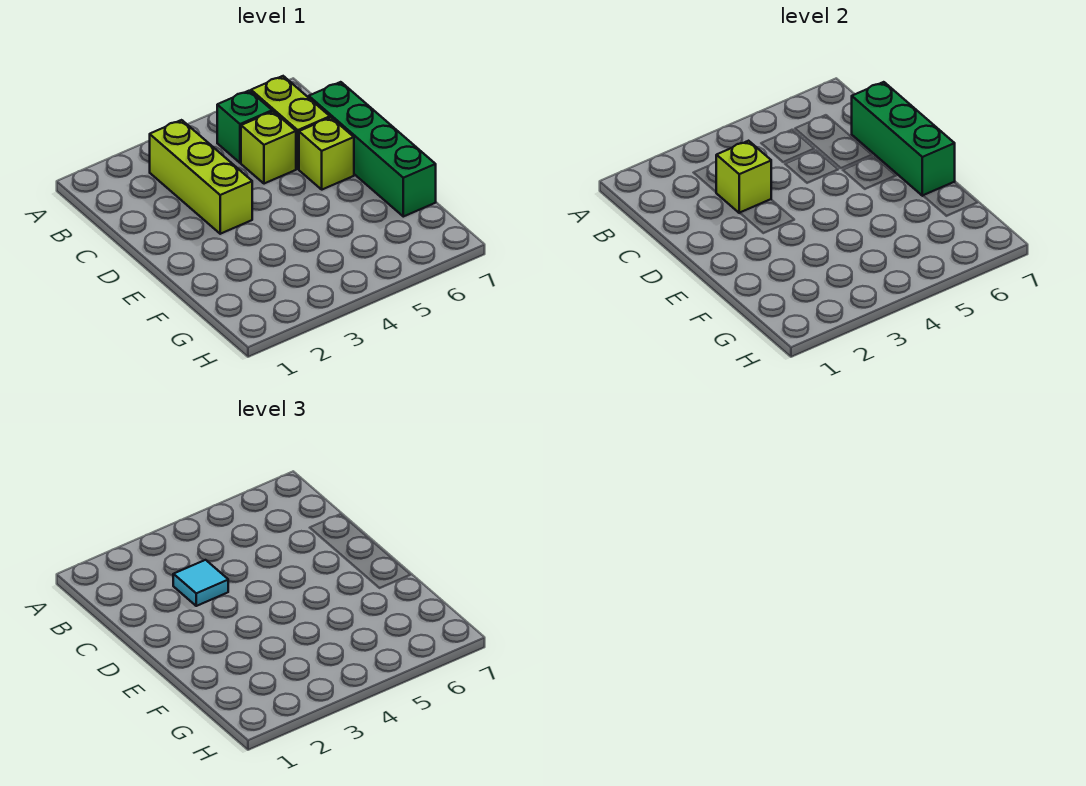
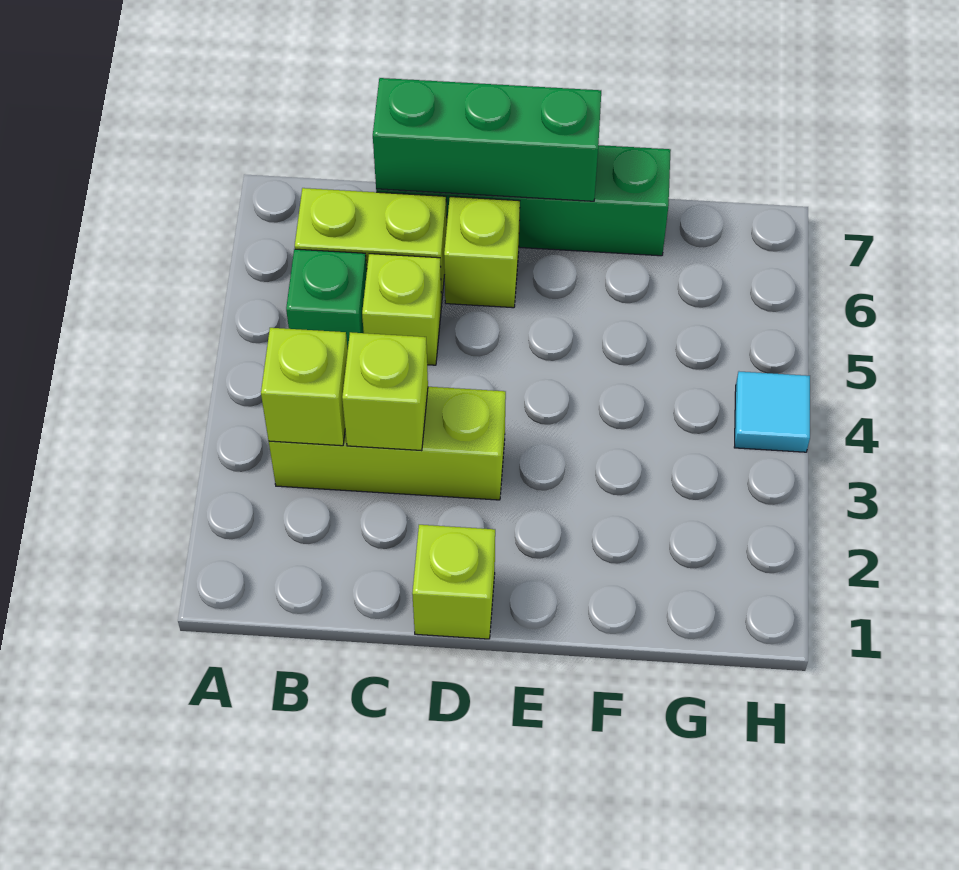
none -> lime brick B3 level 2
cyan tile C3 level 3 -> cyan tile H4 level 1
none -> lime brick D1 level 1

